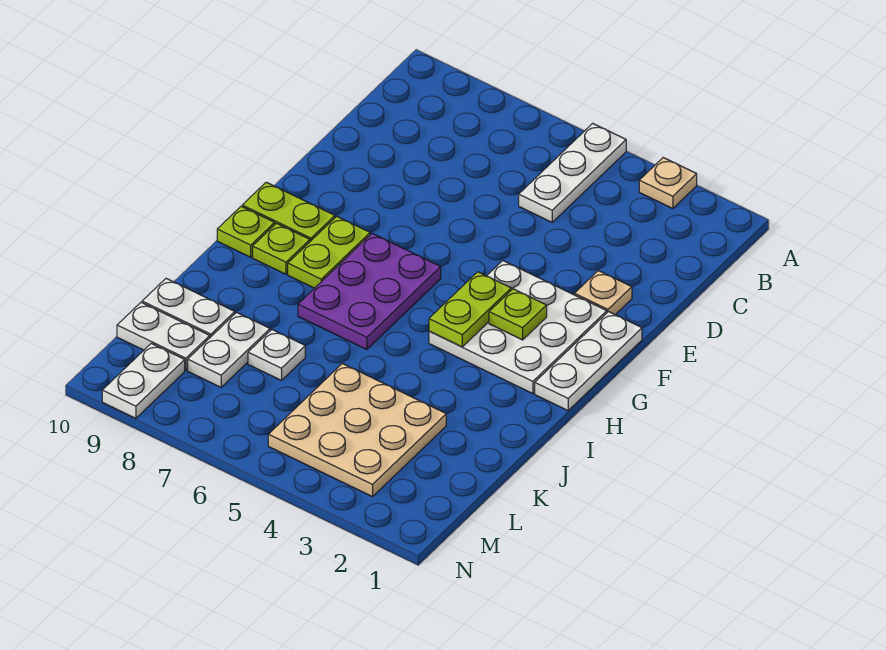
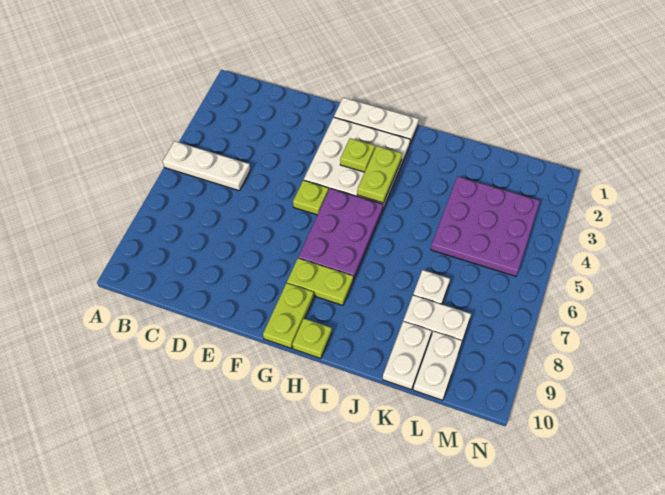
tan plate A3 level 1 -> none
tan plate E2 level 1 -> none
lime plate G4:H4 level 2 -> lime plate H3:H4 level 2
purple plate G6:I7 level 1 -> purple plate G5:H7 level 1
lime plate H9 level 1 -> lime plate F5 level 1
tan plate K3:M5 level 1 -> purple plate K3:M5 level 1
white plate M9:N9 level 1 -> none

